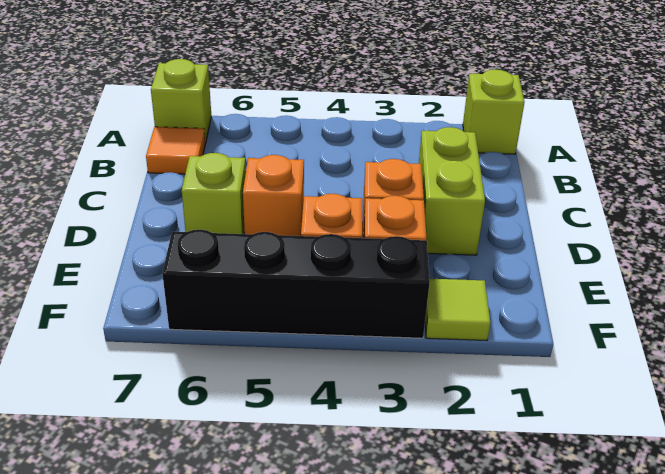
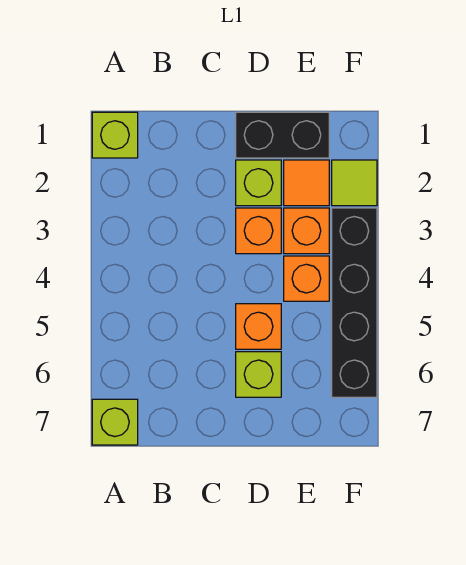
orange tile B7 level 1 -> orange tile E2 level 1
lime brick C2:D2 level 1 -> lime brick D2 level 1
none -> black brick D1:E1 level 1

